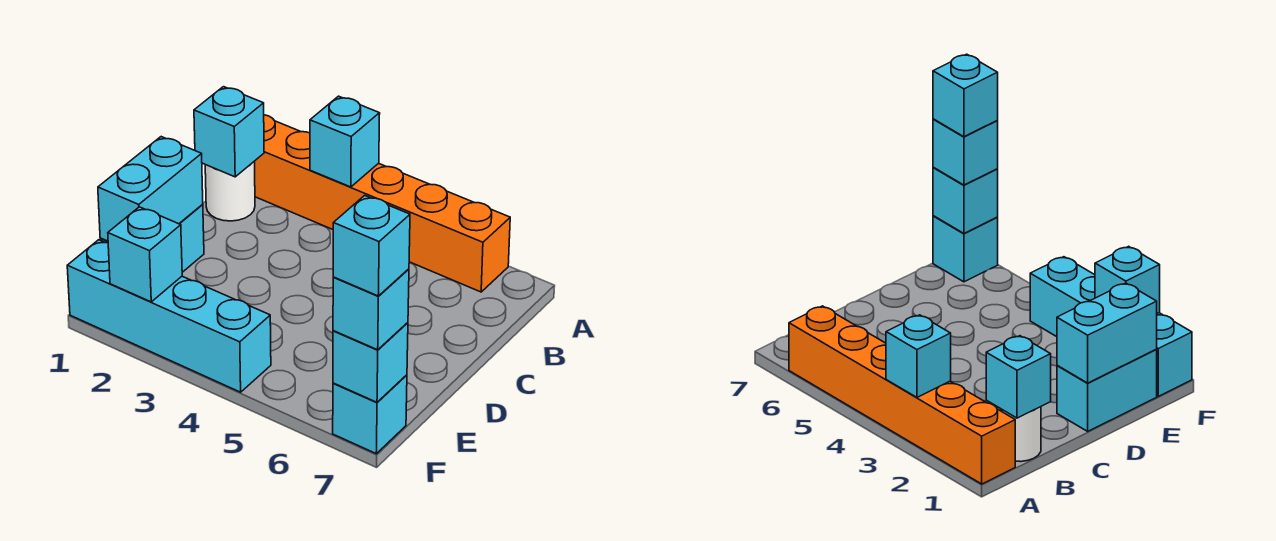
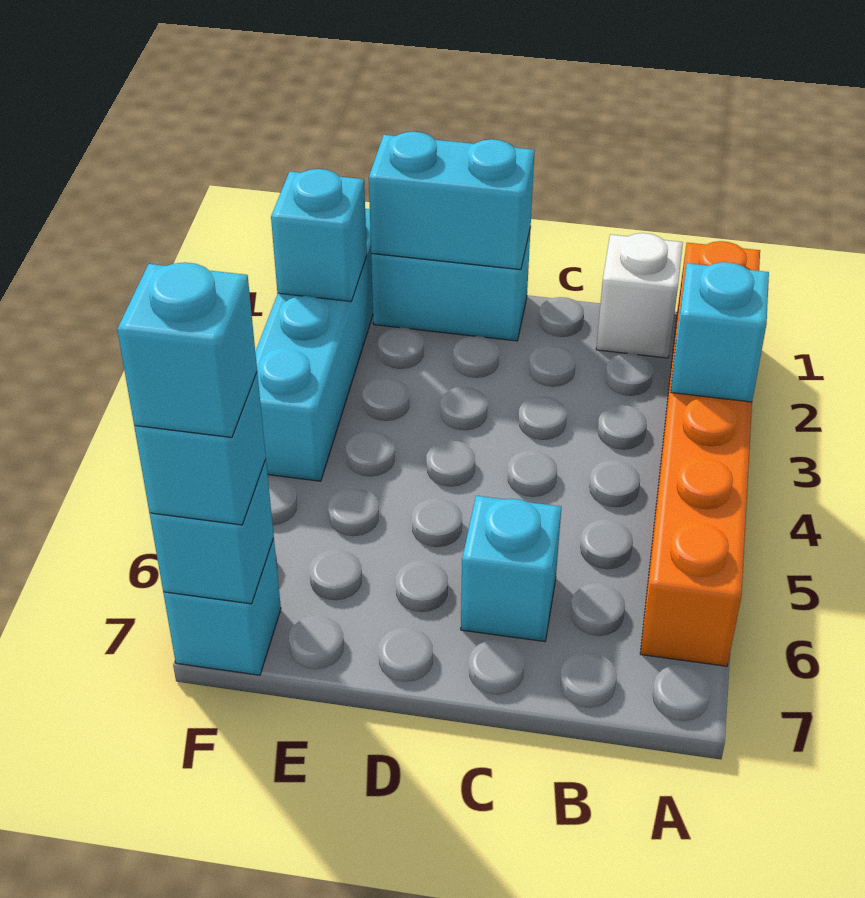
white round brick B1 level 1 -> white brick B1 level 1
cyan brick B1 level 2 -> cyan brick C6 level 1

